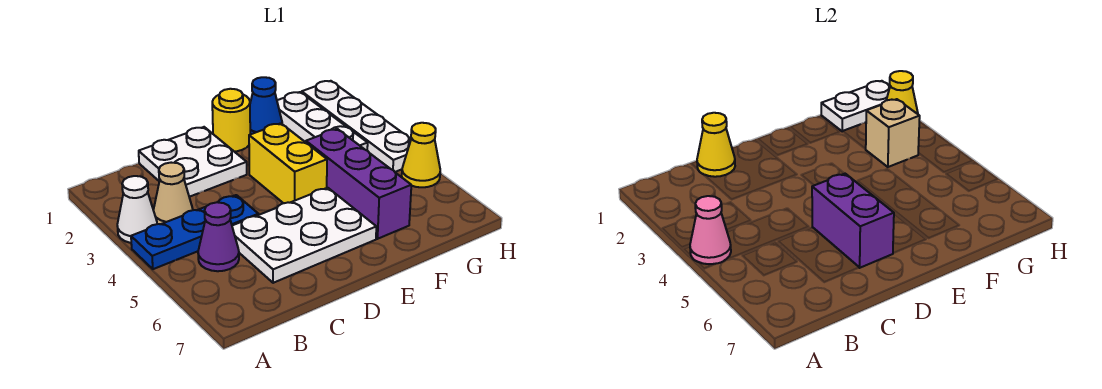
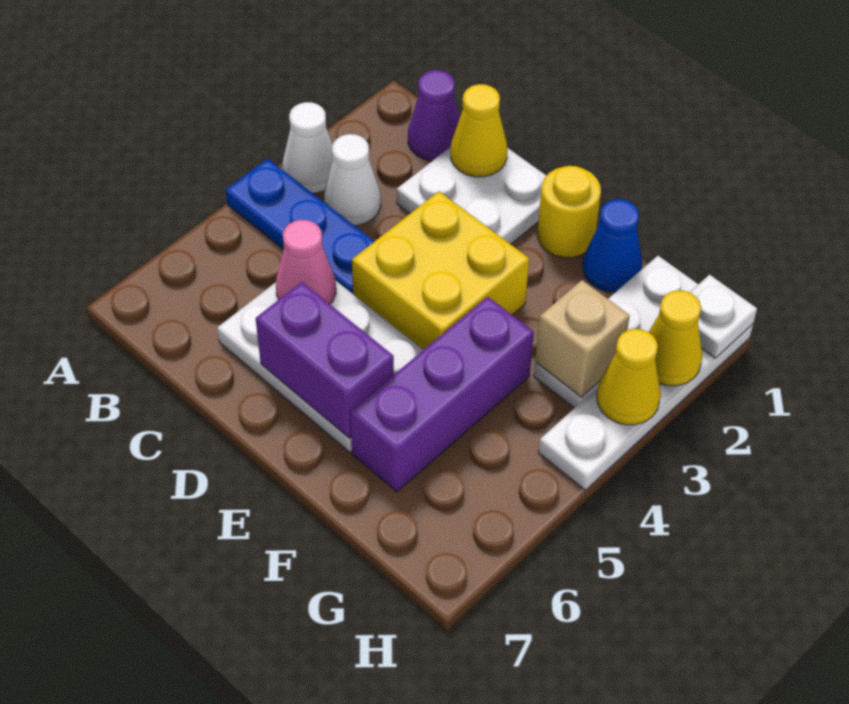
pink cone A4 level 2 -> pink cone C5 level 2
tan cone B3 level 1 -> white cone B3 level 1
purple cone B5 level 1 -> purple cone B1 level 1
purple brick D5:D6 level 2 -> purple brick D6:E6 level 2
yellow brick E3:E4 level 1 -> yellow brick D3:E4 level 1
white plate G1:H1 level 2 -> white plate H1 level 2
yellow cone H5 level 1 -> yellow cone H3 level 2

